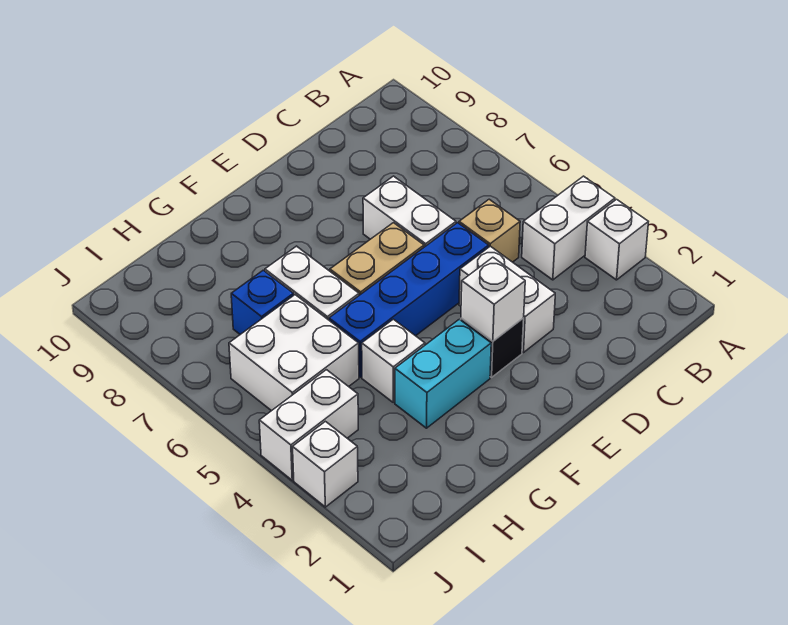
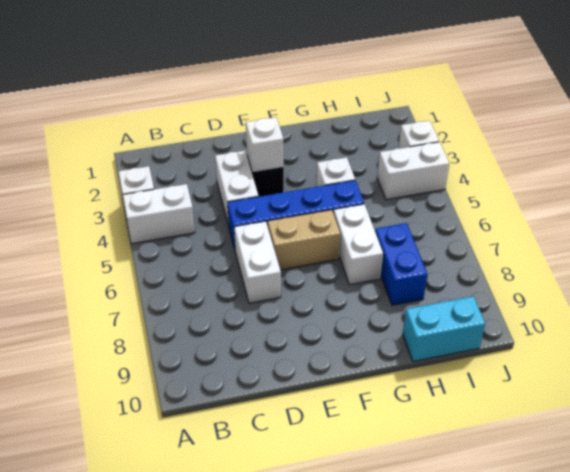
tan brick C5 level 1 -> none
cyan brick F3:G3 level 1 -> cyan brick H10:I10 level 1
white brick H5:I6 level 1 -> none
blue brick H7 level 1 -> blue brick H7:H8 level 1

